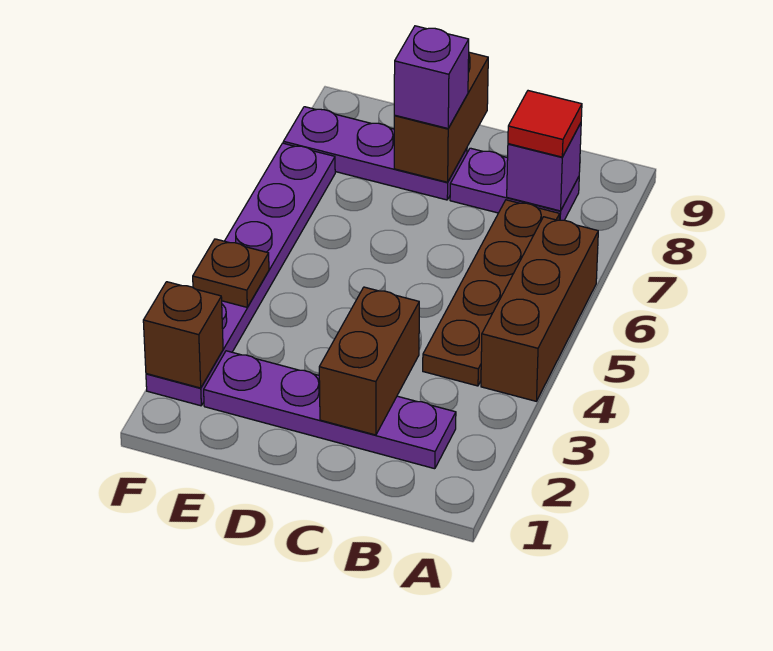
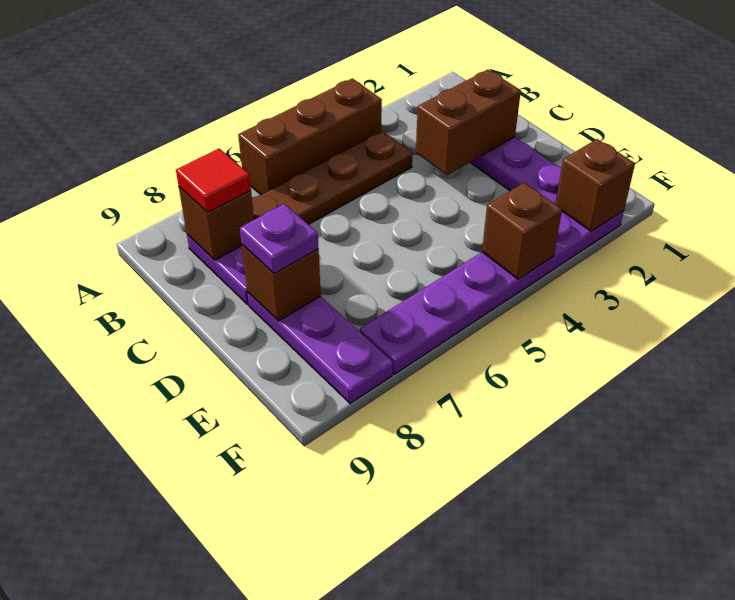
purple brick B8 level 2 -> brown brick B8 level 2
brown brick D8:D9 level 2 -> brown brick D8 level 2
purple brick D8 level 3 -> purple plate D8 level 3
brown plate F4 level 2 -> brown brick F4 level 2

